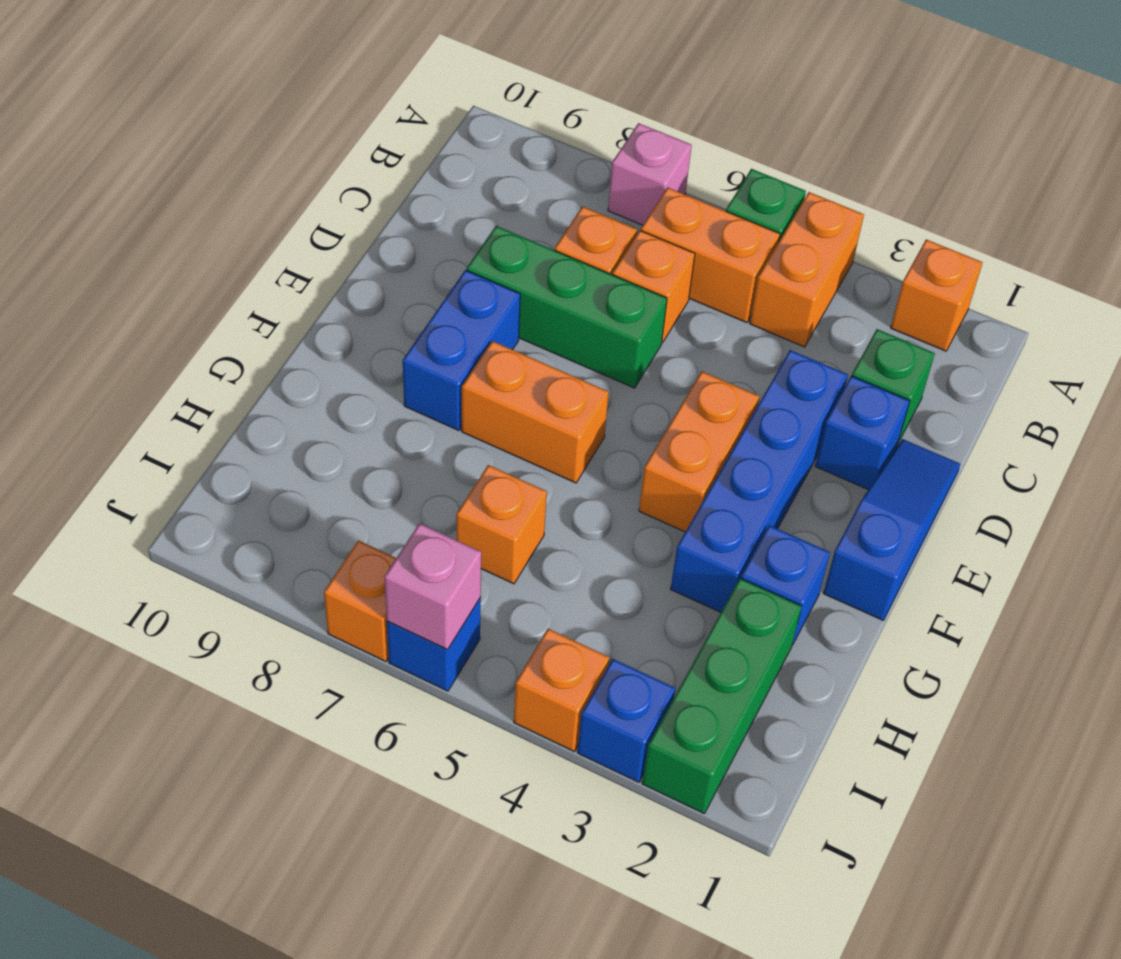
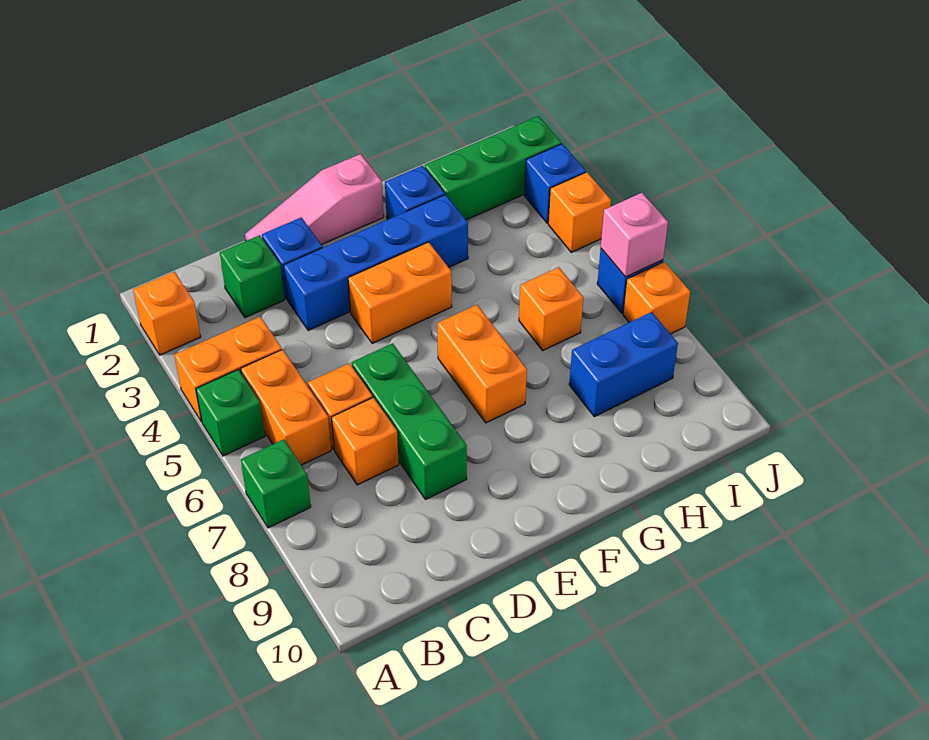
pink brick A7 level 1 -> green brick A7 level 1
blue slope D1:F1 level 1 top F -> pink slope D1:F1 level 1 top F
blue brick E8:F8 level 1 -> blue brick H8:I8 level 1

